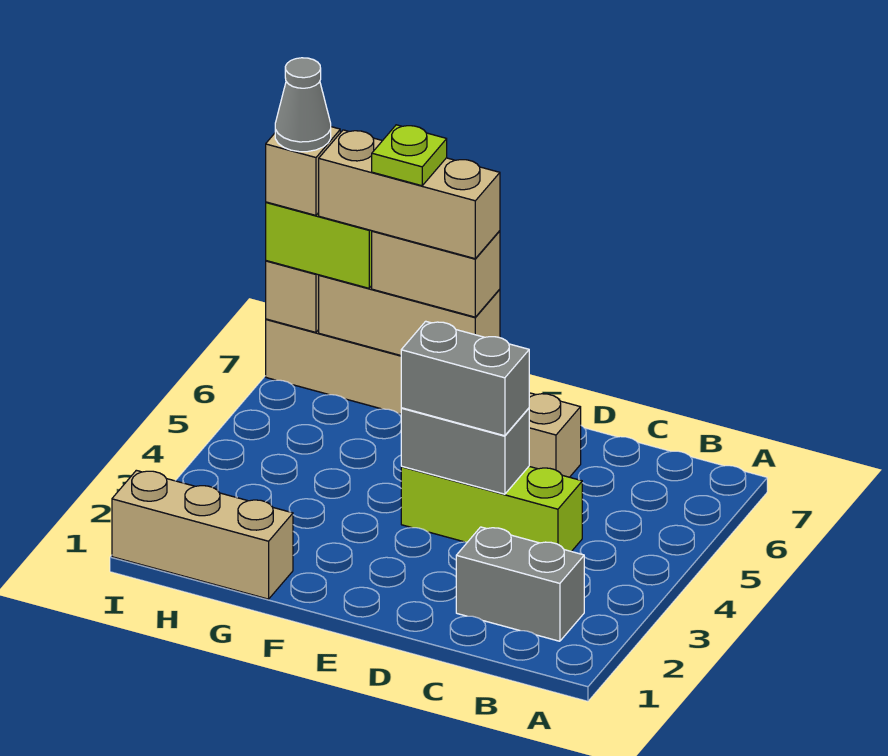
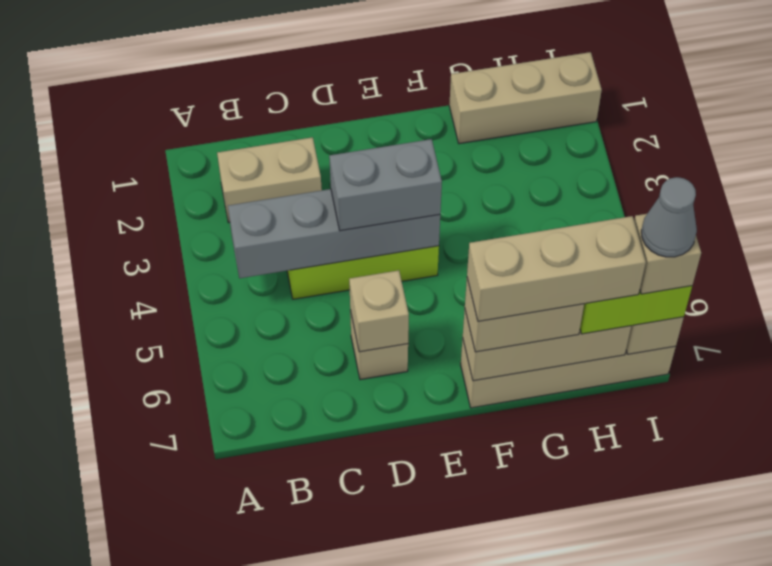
grey brick B2:C2 level 1 -> tan brick B2:C2 level 1
grey brick D4:E4 level 2 -> grey brick B4:E4 level 2
none -> tan brick D6 level 2
lime plate G7 level 5 -> none

